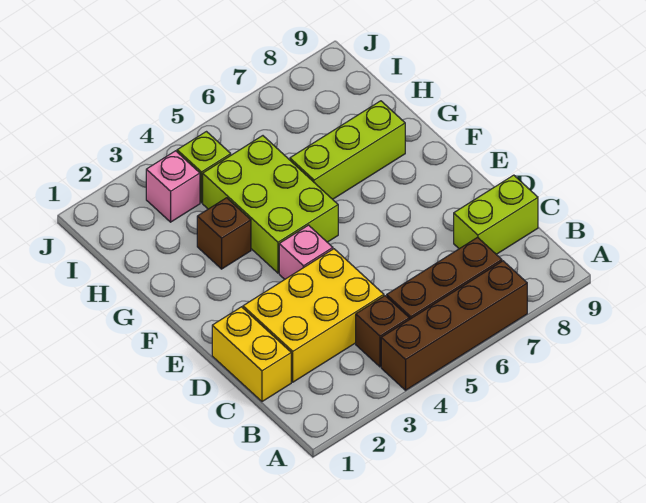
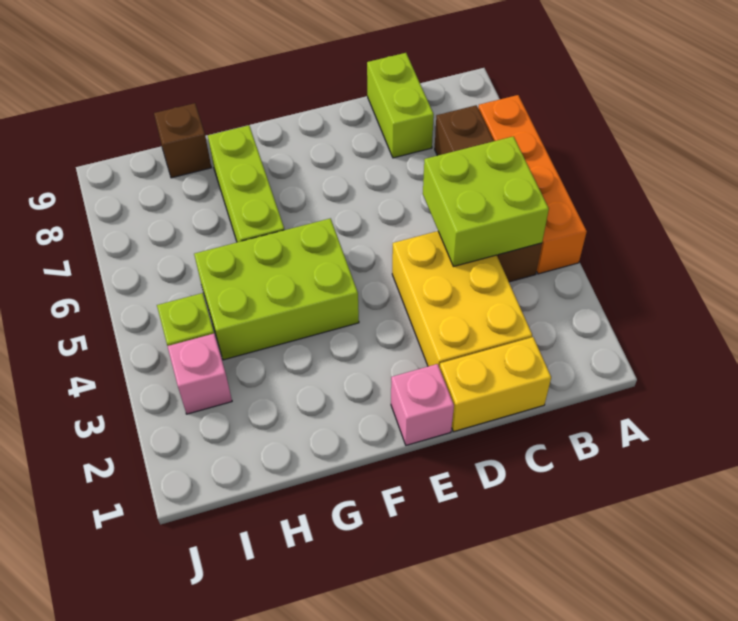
brown brick A4:A7 level 1 -> orange brick A4:A7 level 1
none -> lime brick B4:C5 level 2
pink brick E4 level 1 -> pink brick E1 level 1
brown brick G3 level 1 -> brown brick H9 level 1

